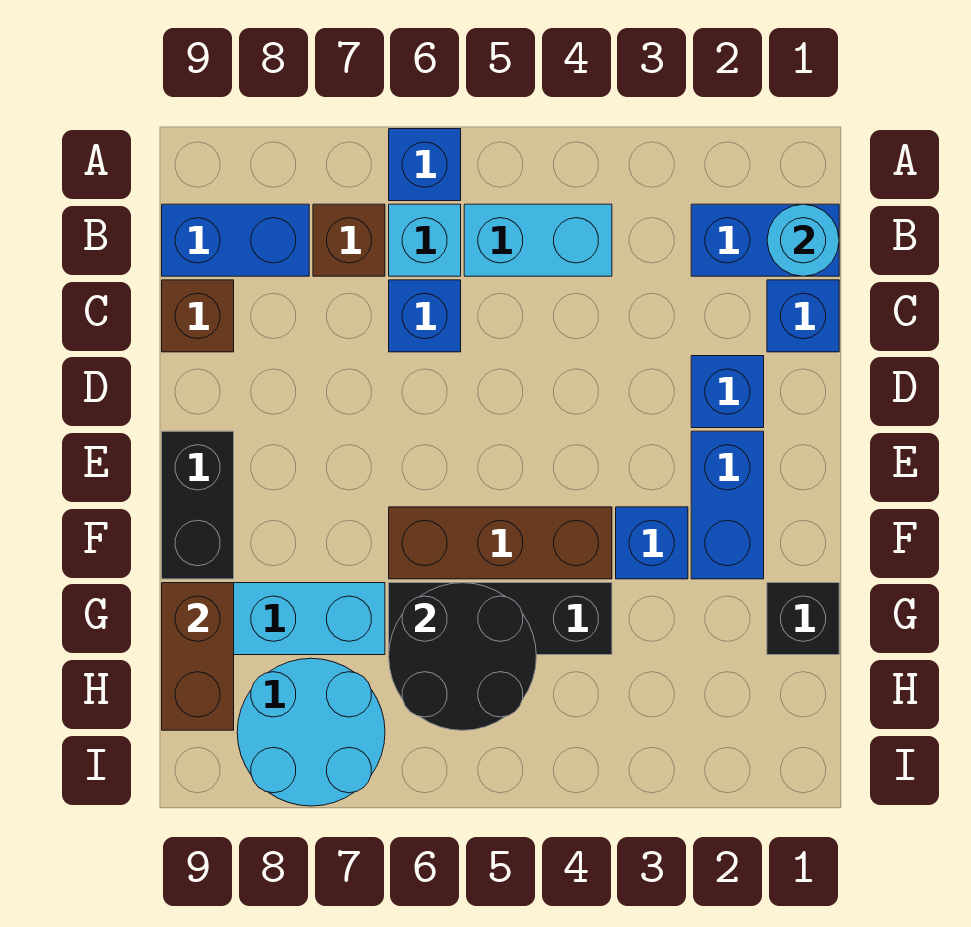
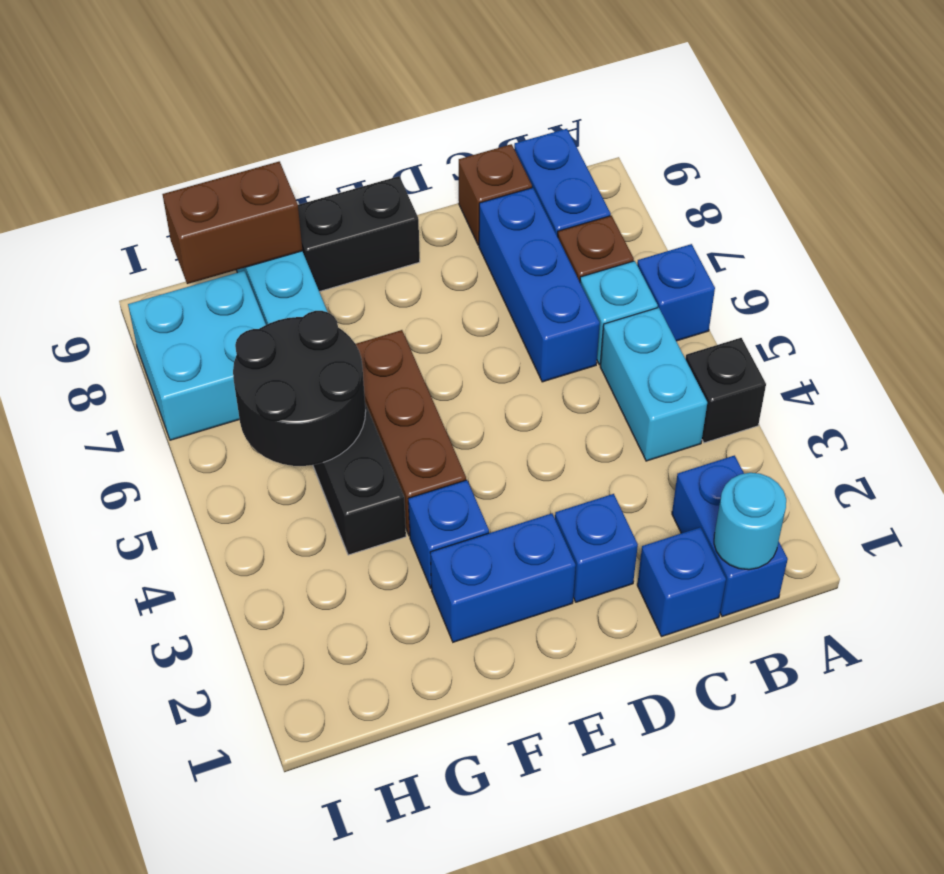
blue brick C6 level 1 -> blue brick C6:C8 level 1
black brick G1 level 1 -> black brick A4 level 1
cyan round brick H7:I8 level 1 -> cyan brick H7:I8 level 1

